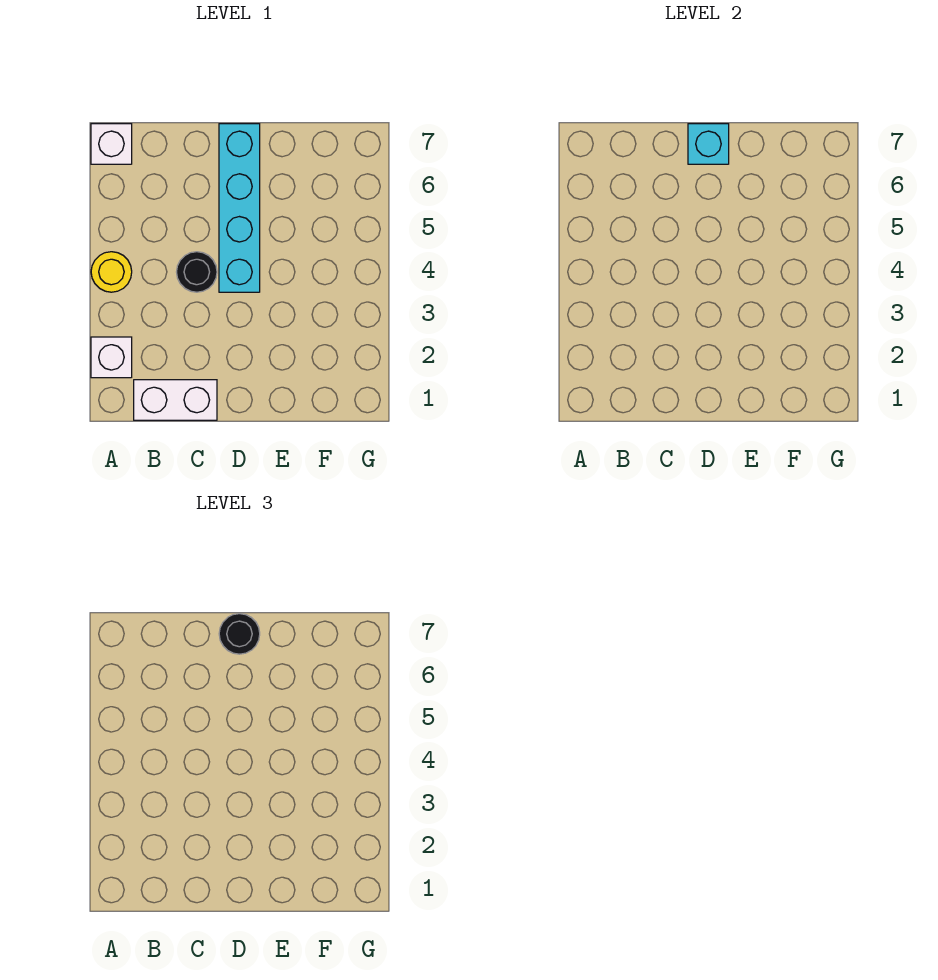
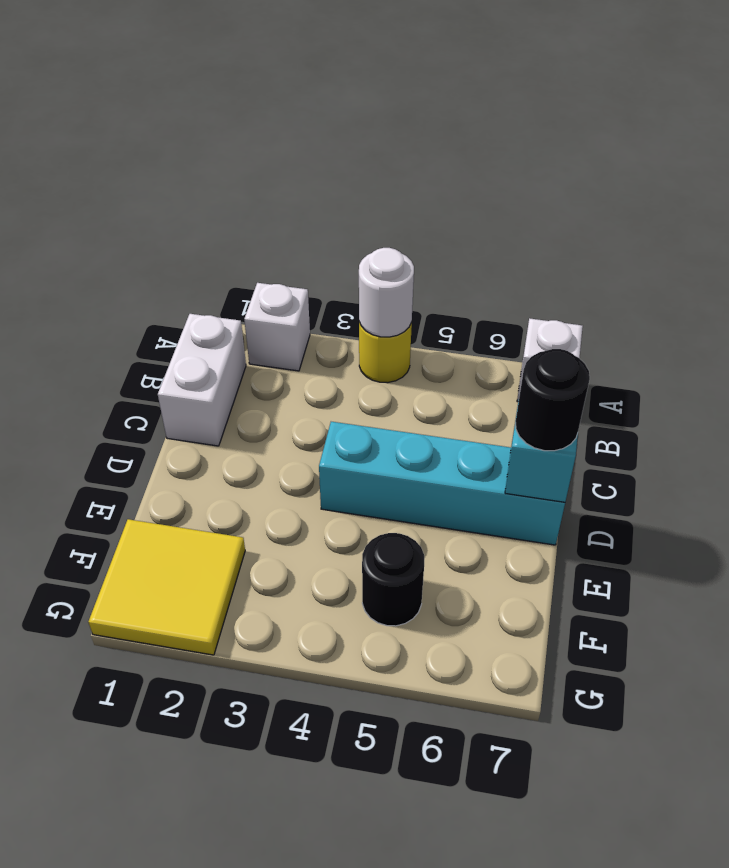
none -> white round brick A4 level 2
black round brick C4 level 1 -> black round brick F5 level 1
none -> yellow tile F1:G2 level 1

